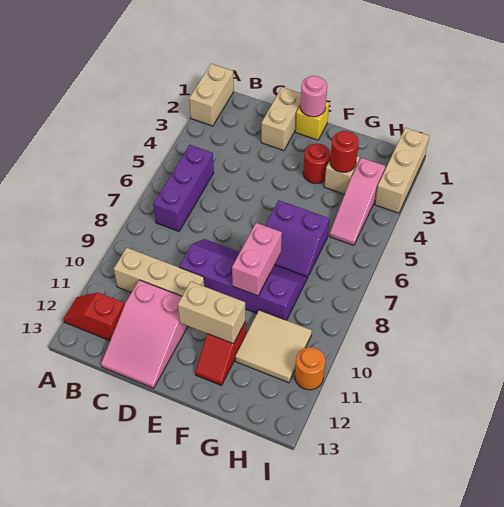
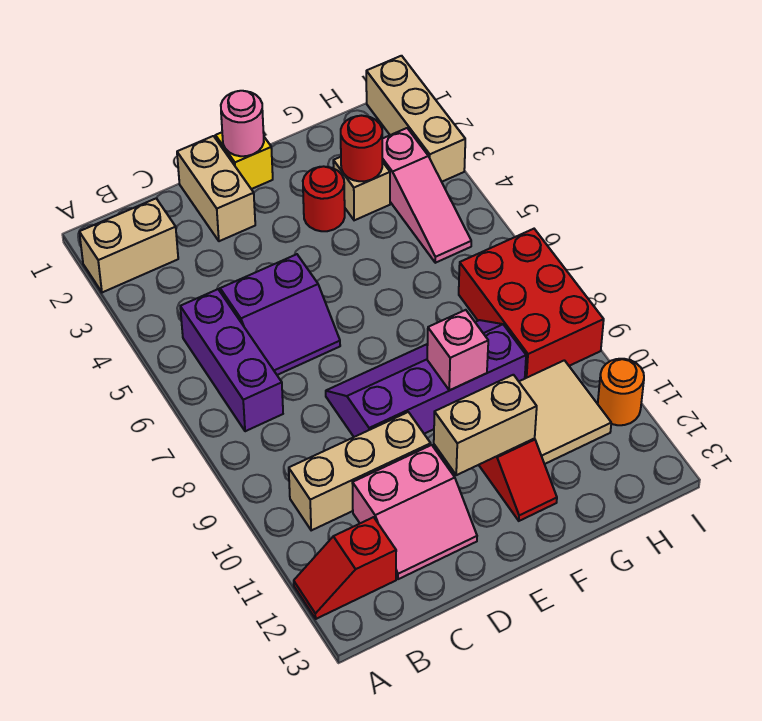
tan brick A1:A2 level 1 -> tan brick A2:B2 level 1
pink slope C11:D13 level 1 top 11 -> pink slope C11:D12 level 1 top 11
purple slope F6:G7 level 1 top 6 -> purple slope C5:D6 level 1 top 5
pink brick F8:F9 level 2 -> pink brick F9 level 2
none -> red brick H7:I9 level 1

